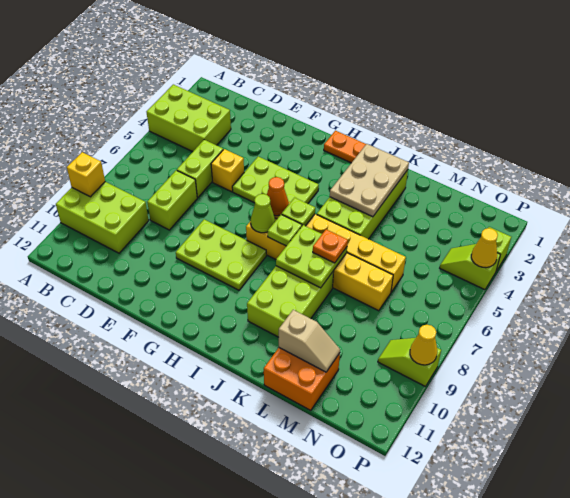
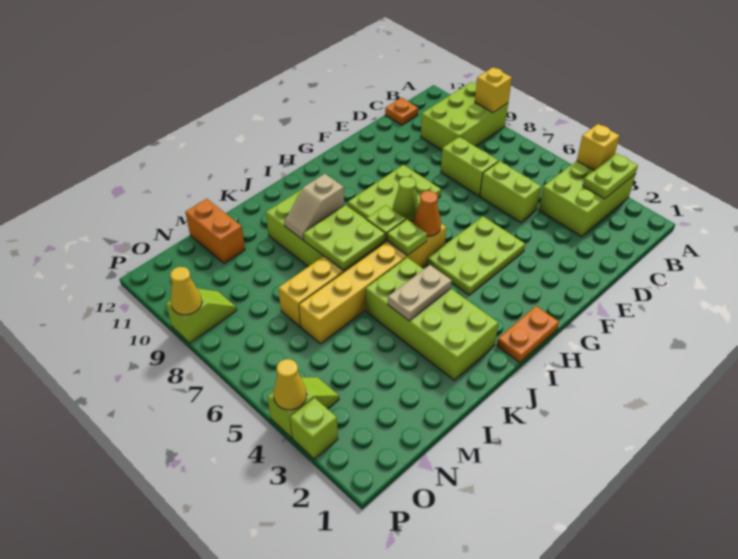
none -> lime plate A3:B3 level 2
yellow brick E5 level 1 -> yellow brick A4 level 2
tan plate J2:K4 level 2 -> tan plate J4:K4 level 2
orange plate K7 level 3 -> orange plate C12 level 1
orange brick L11:M12 level 1 -> orange brick M11:M12 level 1
tan slope L11:M11 level 2 top L -> tan slope J9:K9 level 2 top J

